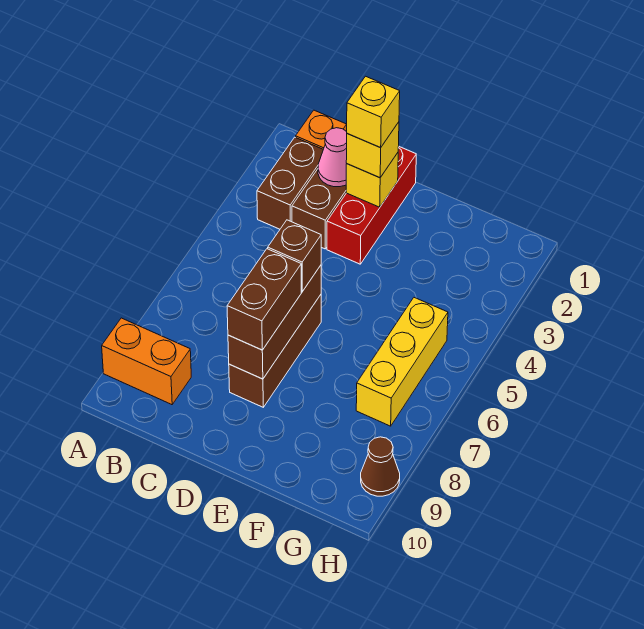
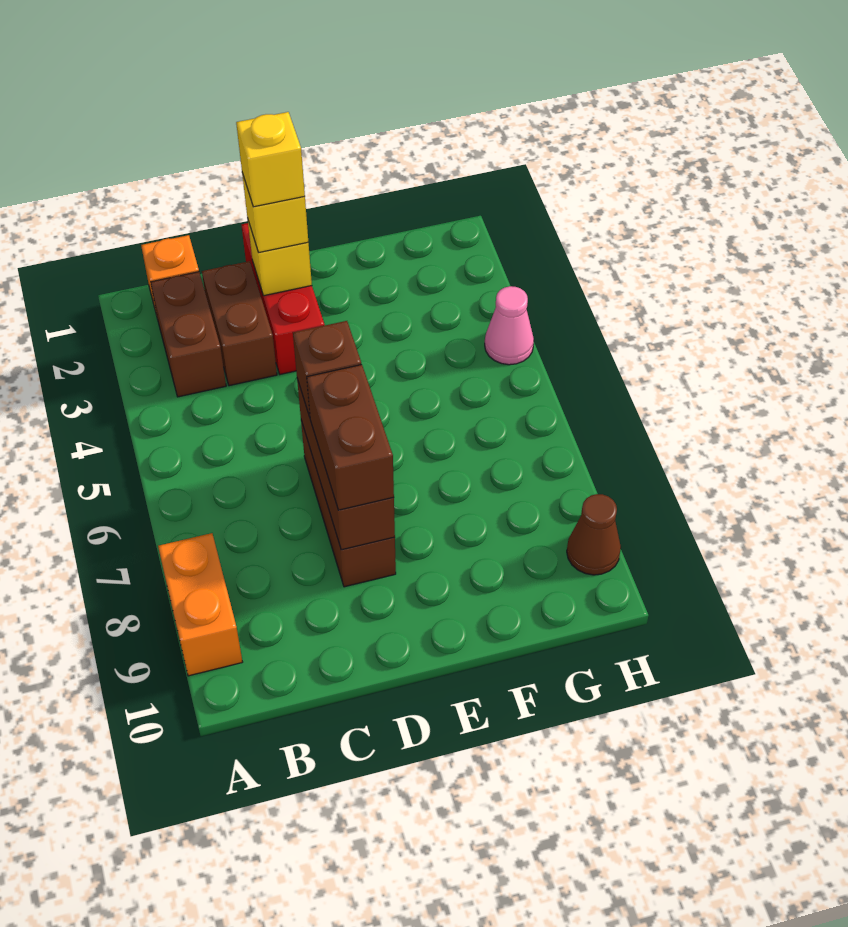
orange brick A9:B9 level 1 -> orange brick A8:A9 level 1
pink cone C2 level 2 -> pink cone H4 level 1
yellow brick G5:G7 level 1 -> none

